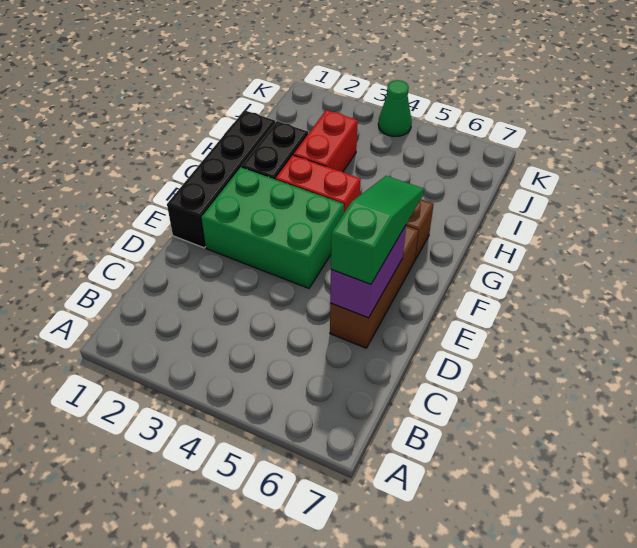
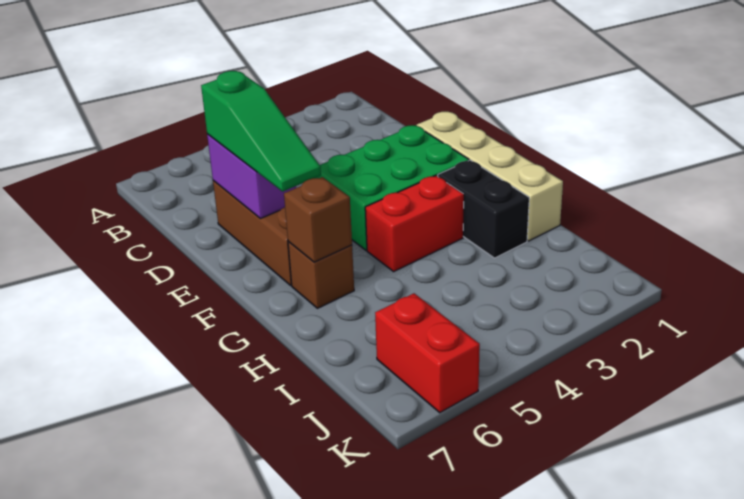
black brick E1:H1 level 1 -> tan brick E1:H1 level 1
none -> brown brick G6 level 2
red brick H3:I3 level 1 -> red brick J6:K6 level 1
green cone K4 level 1 -> none

